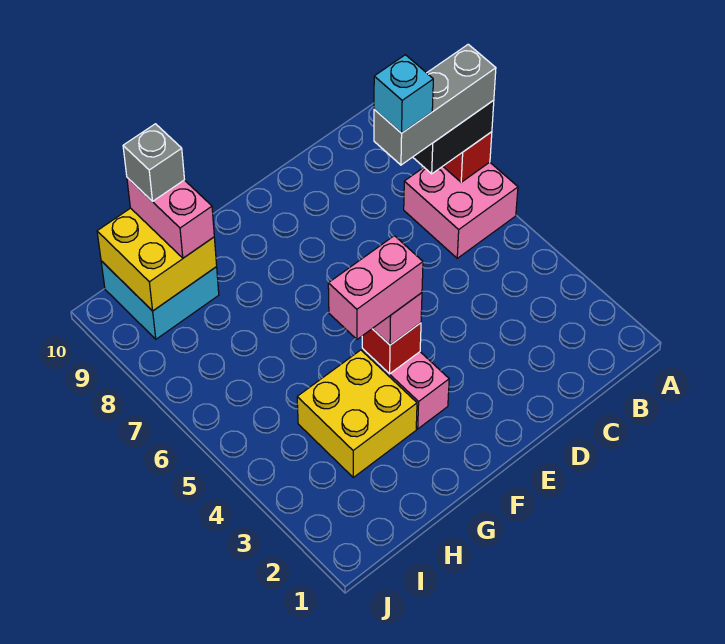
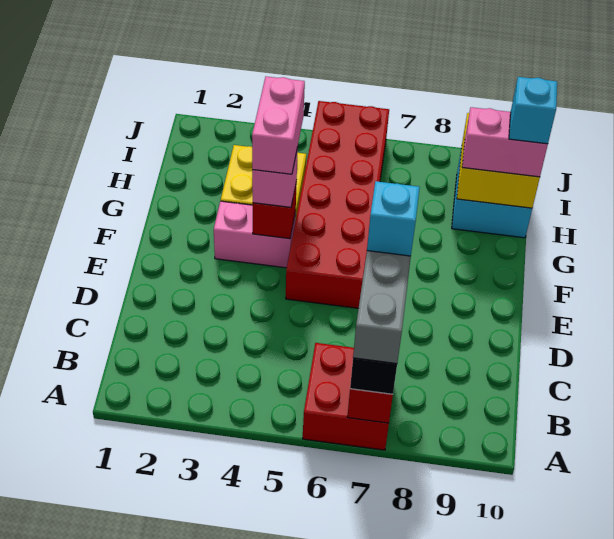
pink brick A6:B7 level 1 -> red brick A6:B7 level 1
none -> red brick E5:J6 level 1
grey brick H10 level 4 -> cyan brick H10 level 4

